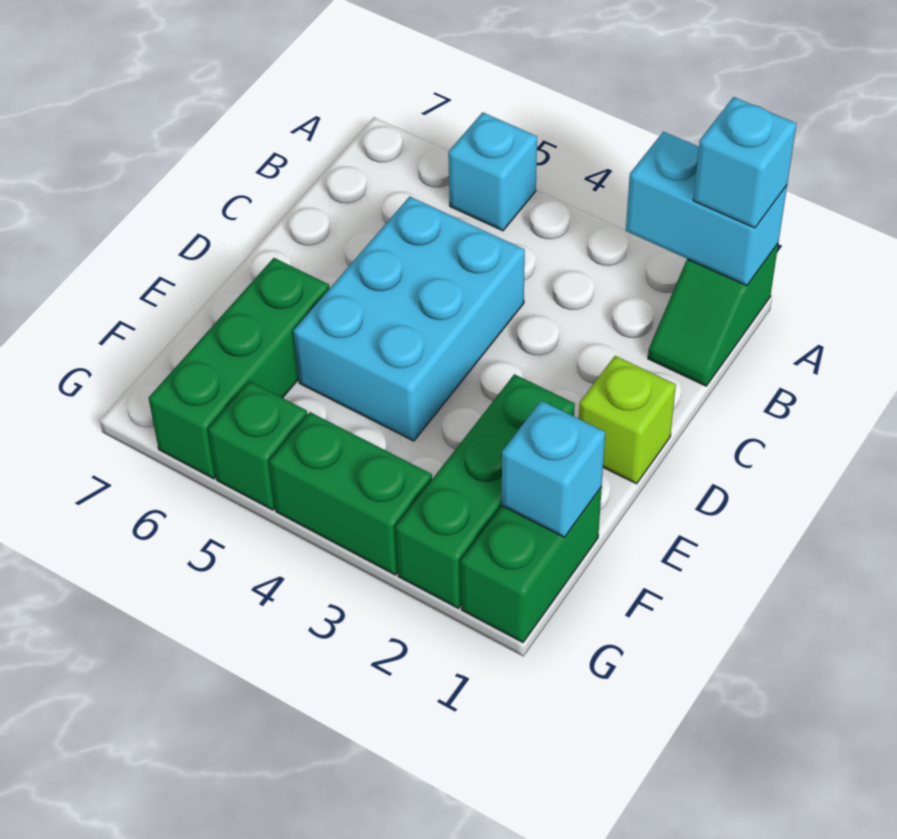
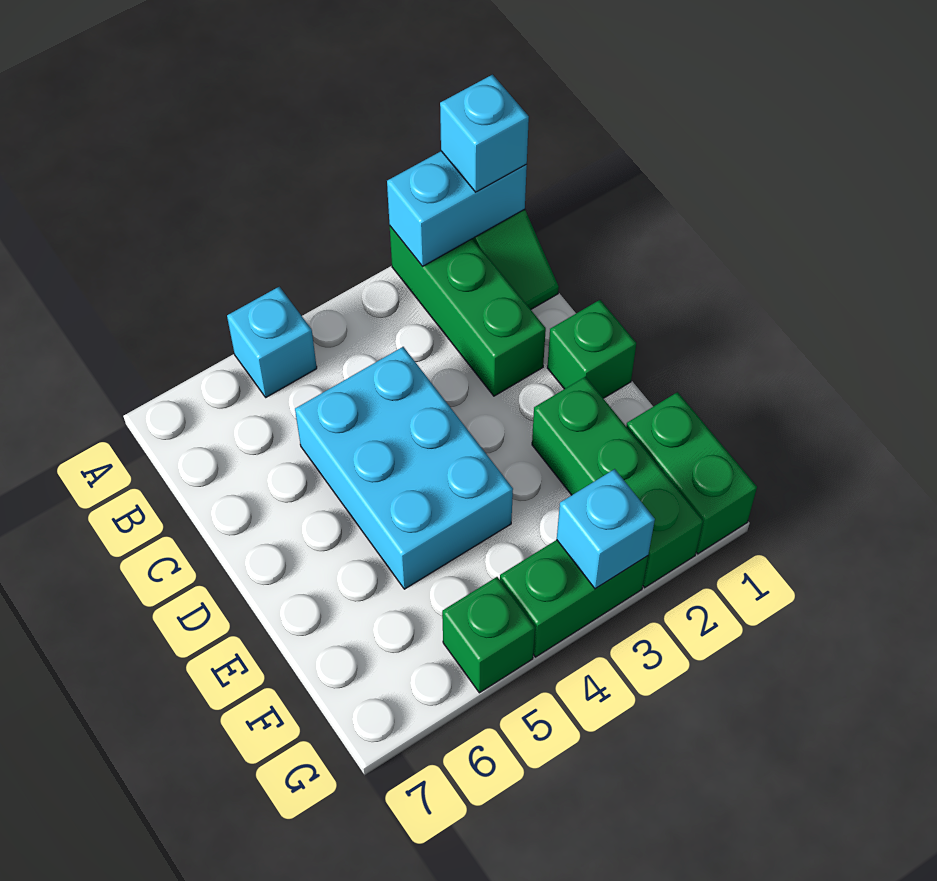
lime brick D1 level 1 -> green brick D1 level 1
green brick E6:G6 level 1 -> green brick A2:C2 level 1
cyan brick F1 level 2 -> cyan brick G3 level 2

